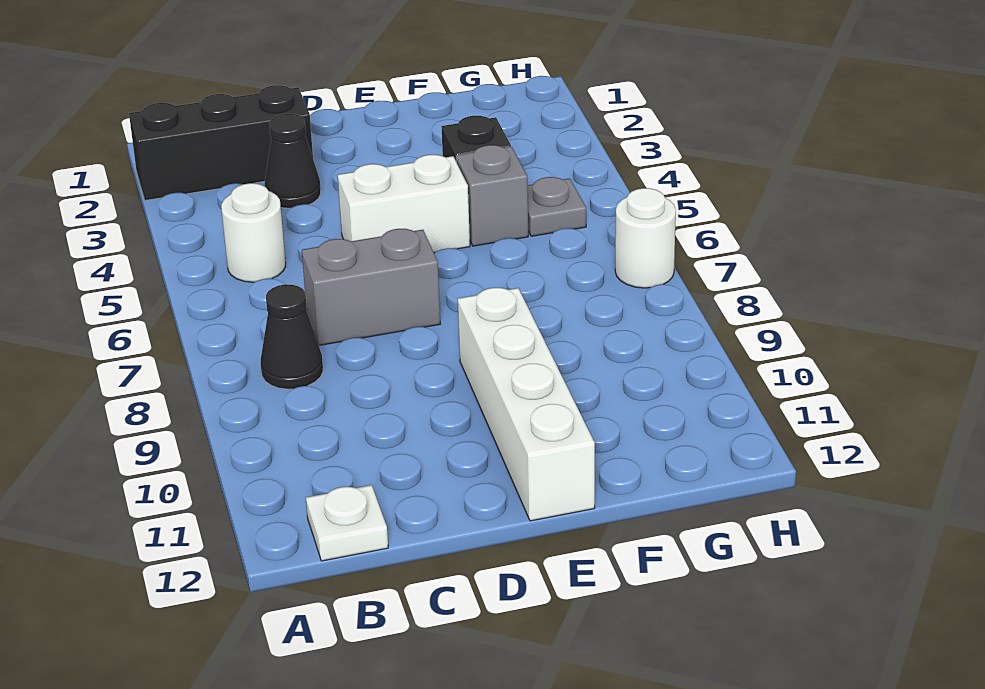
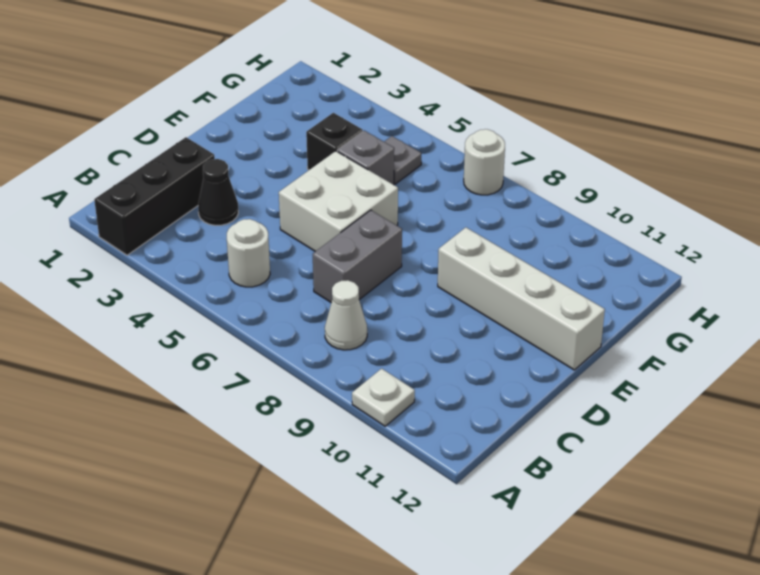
black cone B8 level 1 -> white cone B8 level 1
white plate B12 level 1 -> white plate A10 level 1
white brick D5:E5 level 1 -> white brick D5:E6 level 1

